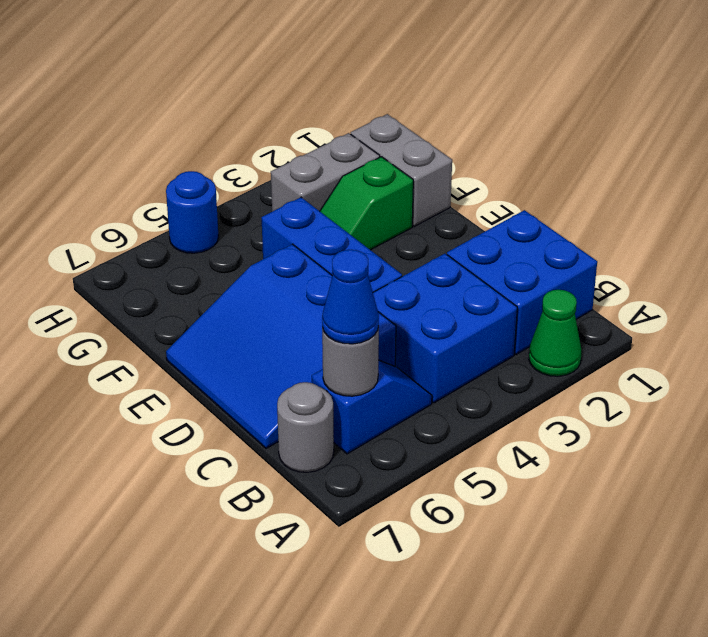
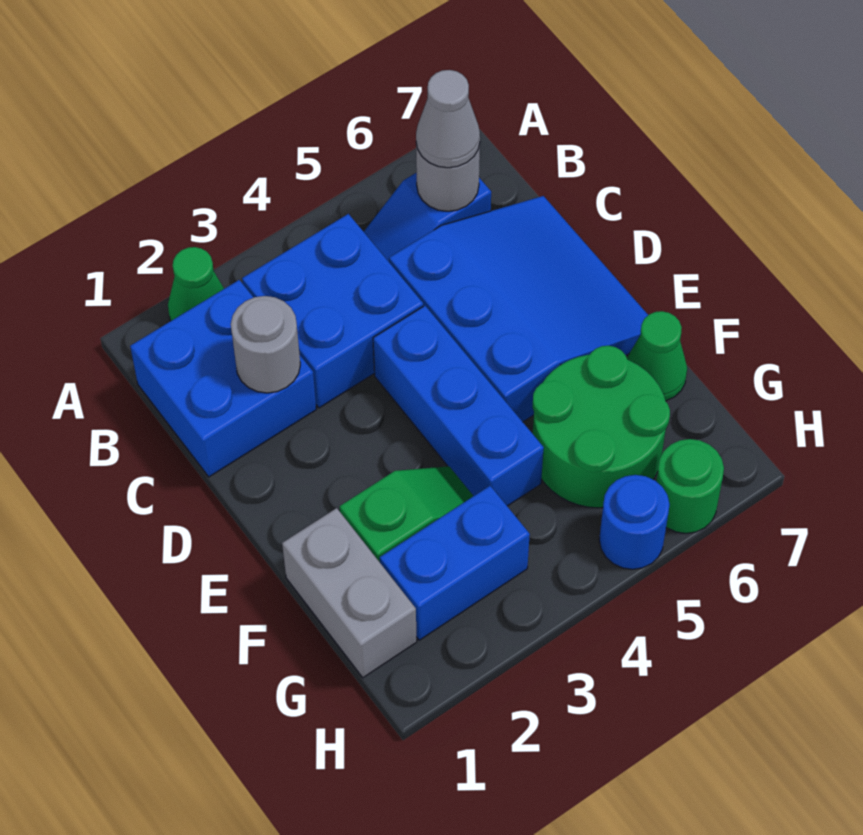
blue cone B6 level 3 -> grey cone B6 level 3
grey round brick B7 level 1 -> grey round brick C2 level 2
none -> green round brick F5:G6 level 1
none -> green cone F7 level 1
grey brick G2:G3 level 1 -> blue brick G2:G3 level 1
none -> green round brick H6 level 1

